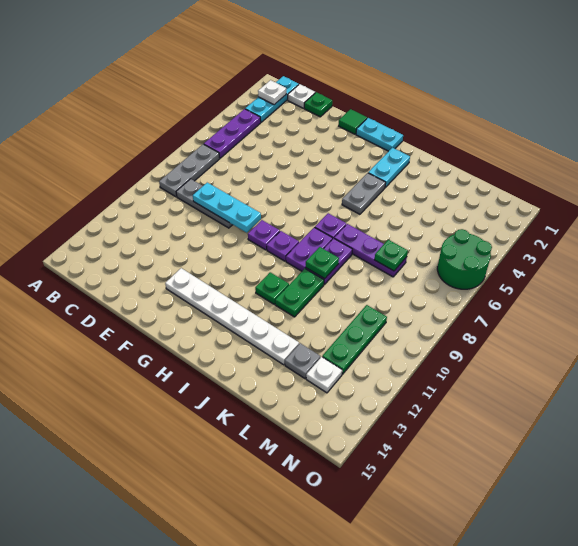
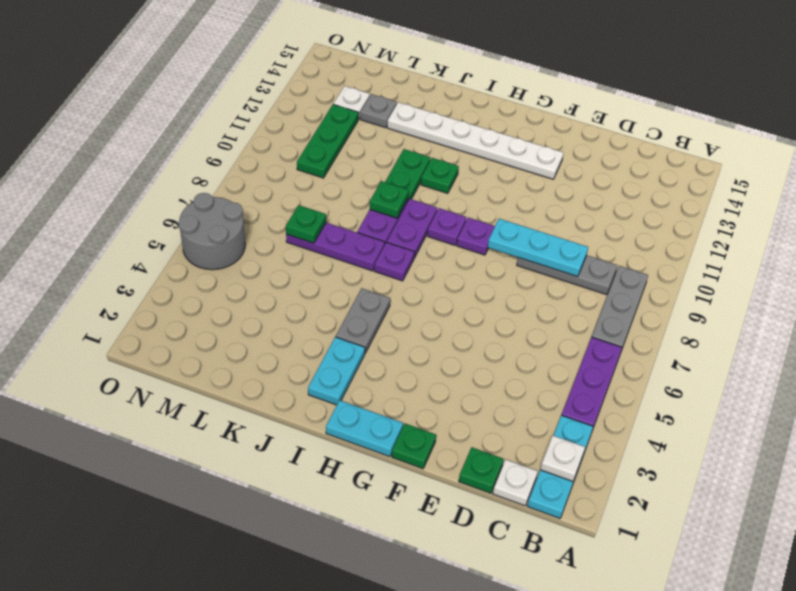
green tile F1 level 1 -> green plate F1 level 1
green round brick N5:O6 level 1 -> grey round brick N5:O6 level 1

